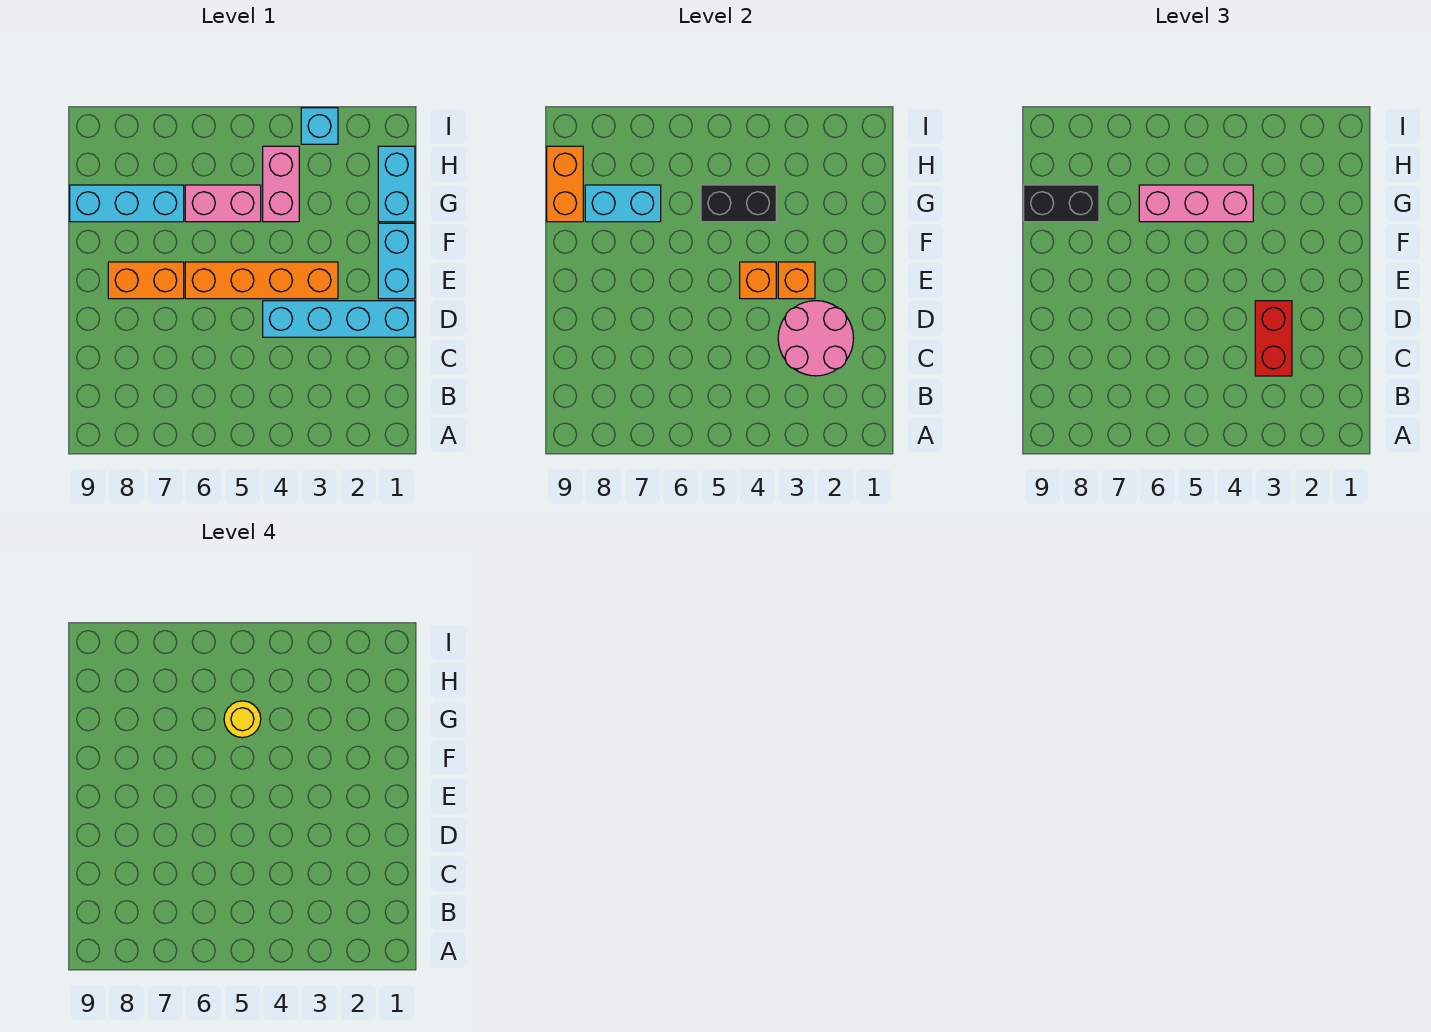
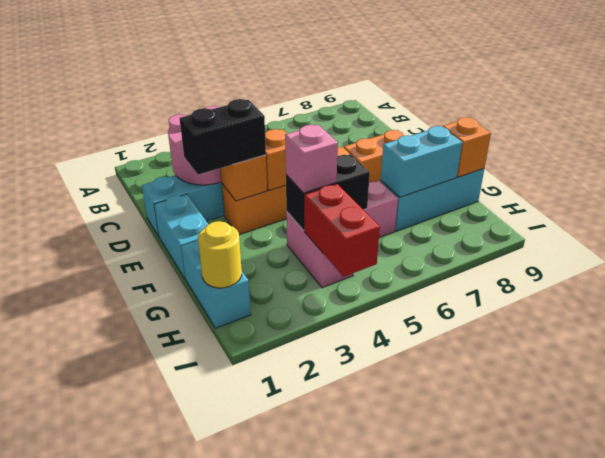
red brick C3:D3 level 3 -> red brick H4:I4 level 2
pink brick G4:G6 level 3 -> pink brick G4 level 3
yellow round brick G5 level 4 -> yellow round brick H1 level 2
black brick G8:G9 level 3 -> black brick E2:E3 level 3
orange brick G9:H9 level 2 -> orange brick G9 level 2
cyan brick I3 level 1 -> none

